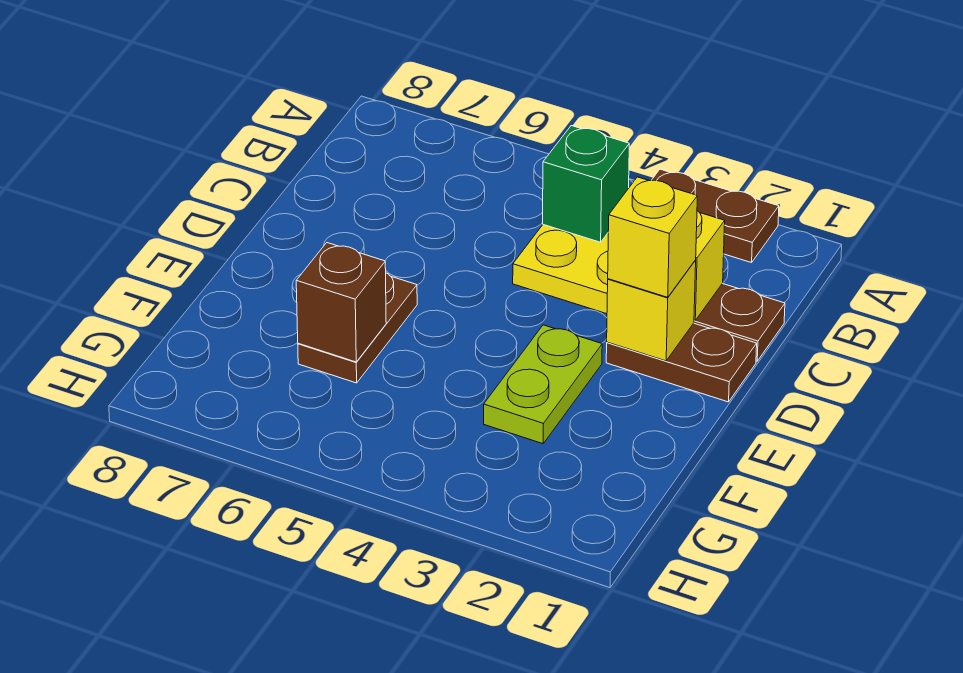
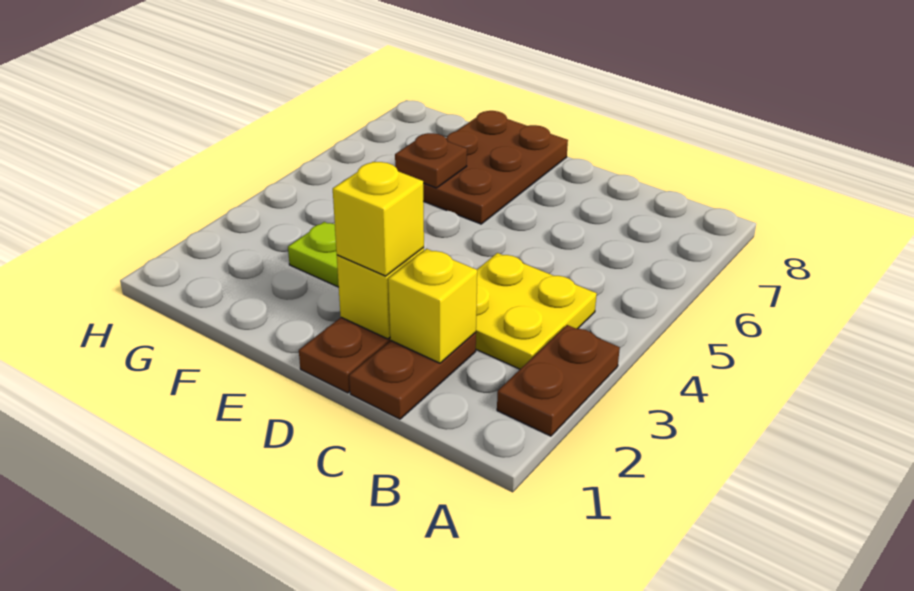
green brick B4 level 2 -> none
brown plate E6:F6 level 1 -> brown plate E6:F8 level 1
brown brick F6 level 2 -> brown plate F6 level 2

